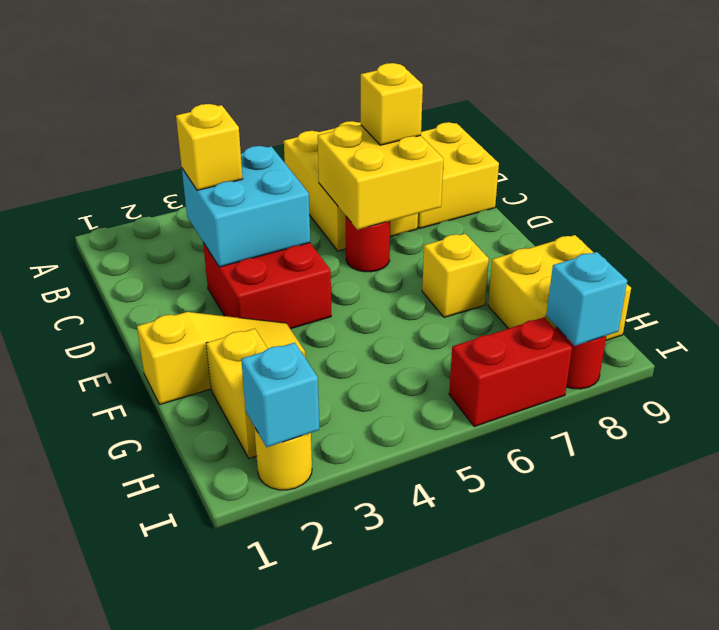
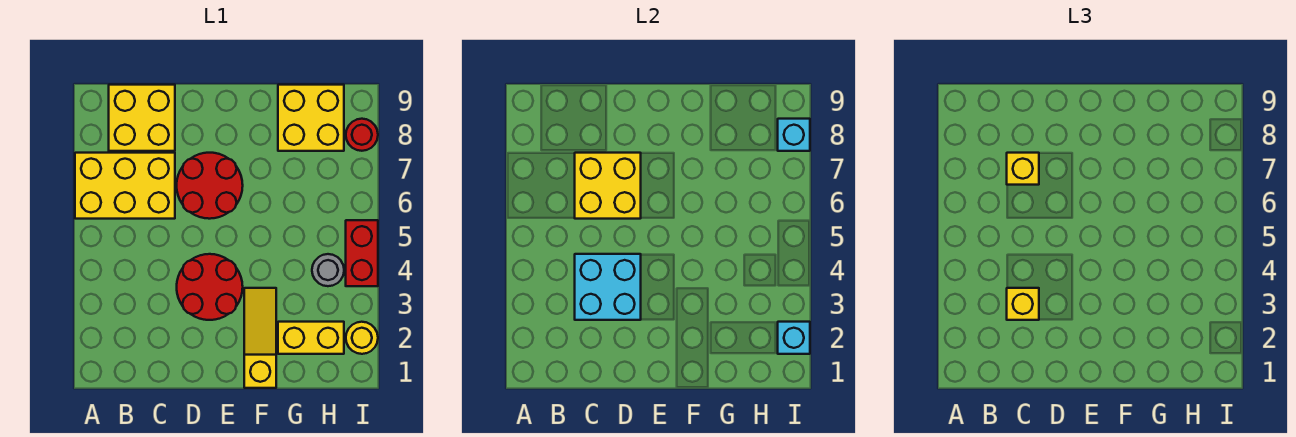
red brick D3:E4 level 1 -> red round brick D3:E4 level 1
red round brick D6 level 1 -> red round brick D6:E7 level 1
yellow brick F7 level 1 -> none
none -> grey round brick H4 level 1
red brick I6:I7 level 1 -> red brick I4:I5 level 1

